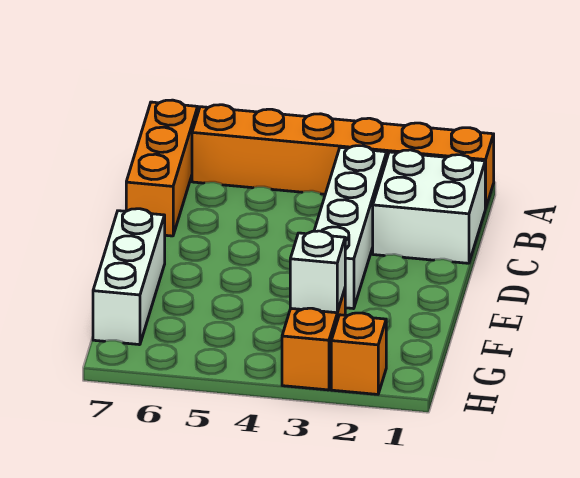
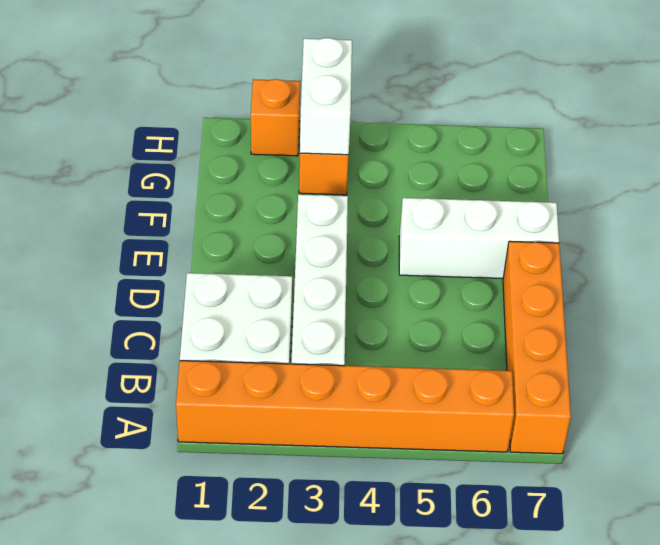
orange brick A7:C7 level 1 -> orange brick A7:D7 level 1
white brick E7:G7 level 1 -> white brick E5:E7 level 1
white brick G3 level 2 -> white brick G3:H3 level 2

